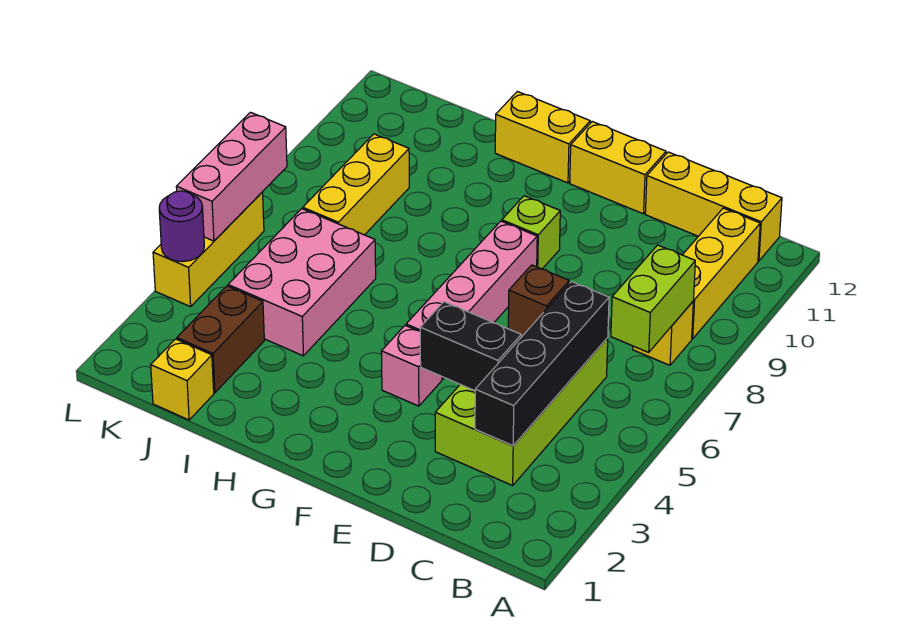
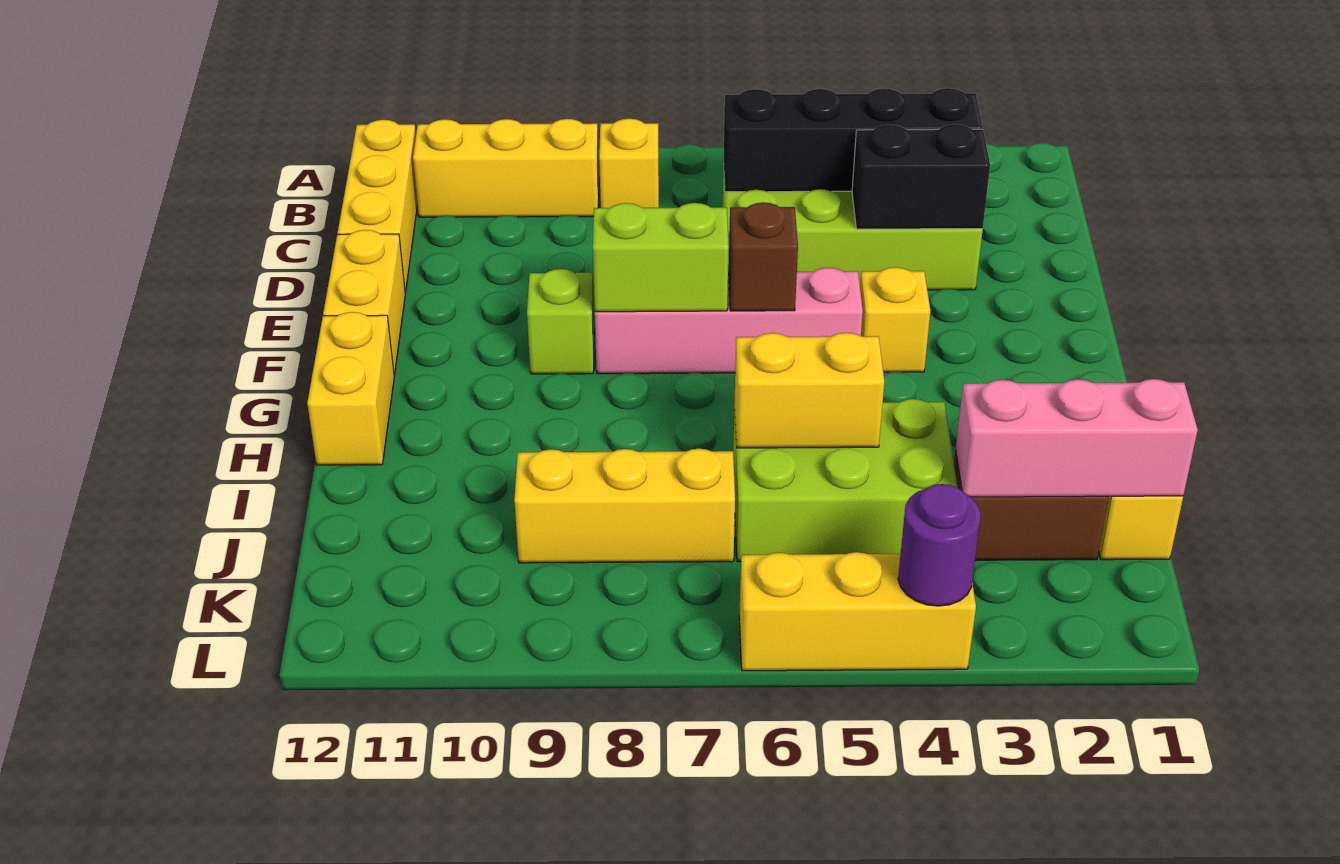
lime brick B7:B8 level 2 -> lime brick F7:F8 level 2
black brick D4:E4 level 2 -> black brick D3:D4 level 2
brown brick D6 level 2 -> brown brick F6 level 2
pink brick F4 level 1 -> yellow brick F4 level 1
pink brick I4:J6 level 1 -> lime brick I4:J6 level 1
none -> yellow brick I5:I6 level 2
pink brick L5:L7 level 2 -> pink brick J1:J3 level 2

